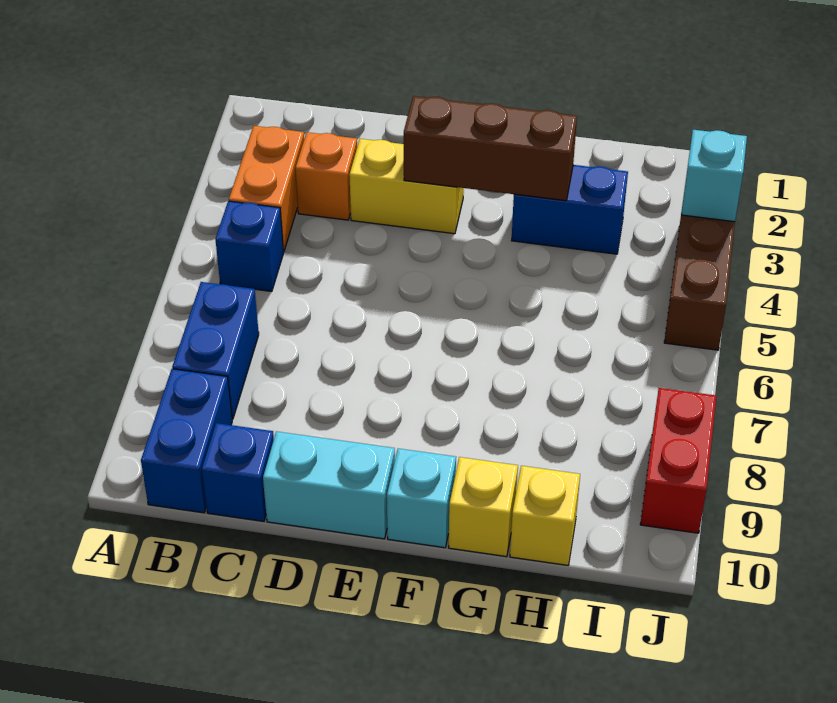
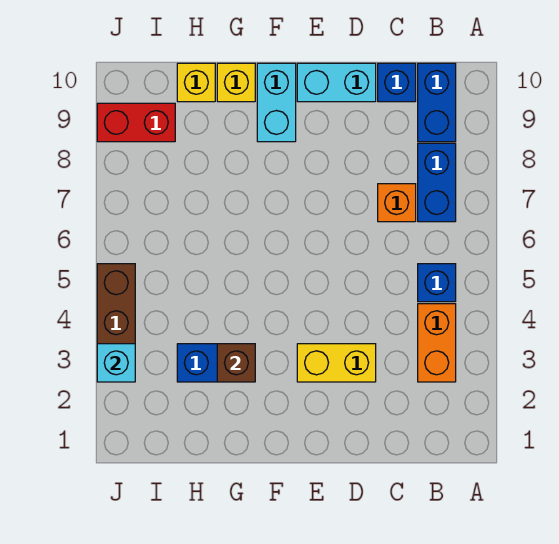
orange brick C3 level 1 -> orange brick C7 level 1
brown brick E3:G3 level 2 -> brown brick G3 level 2
cyan brick F10 level 1 -> cyan brick F9:F10 level 1
red brick J8:J9 level 1 -> red brick I9:J9 level 1

